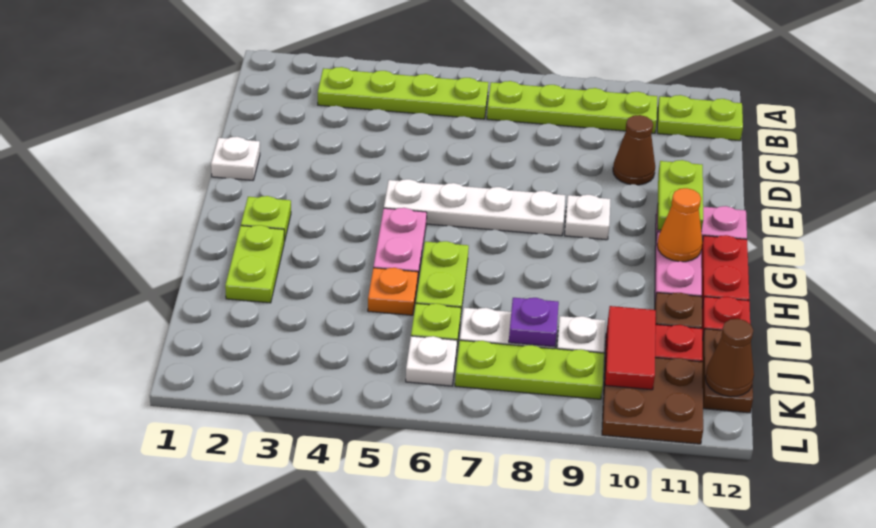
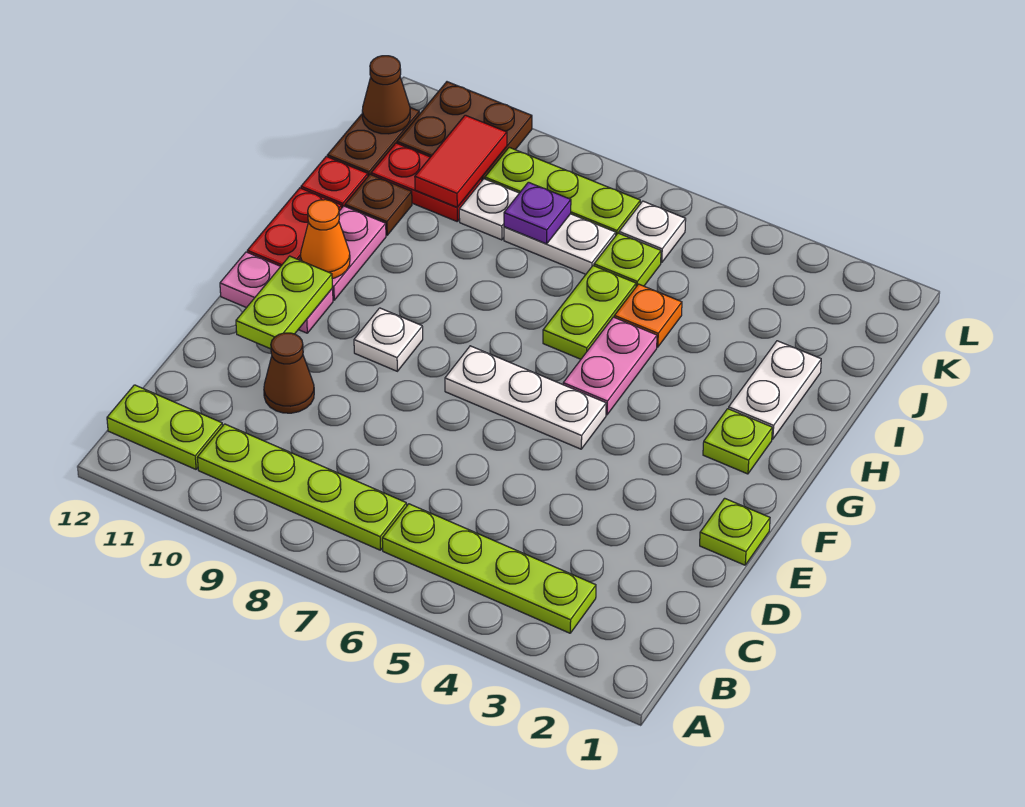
white plate E1 level 1 -> lime plate E1 level 1
white plate F5:F8 level 1 -> white plate F5:F7 level 1
lime plate H2:I2 level 1 -> white plate H2:I2 level 1

